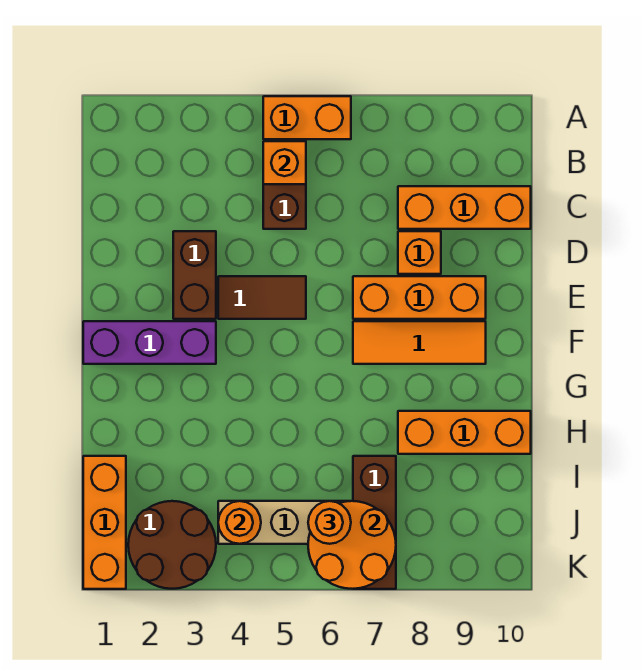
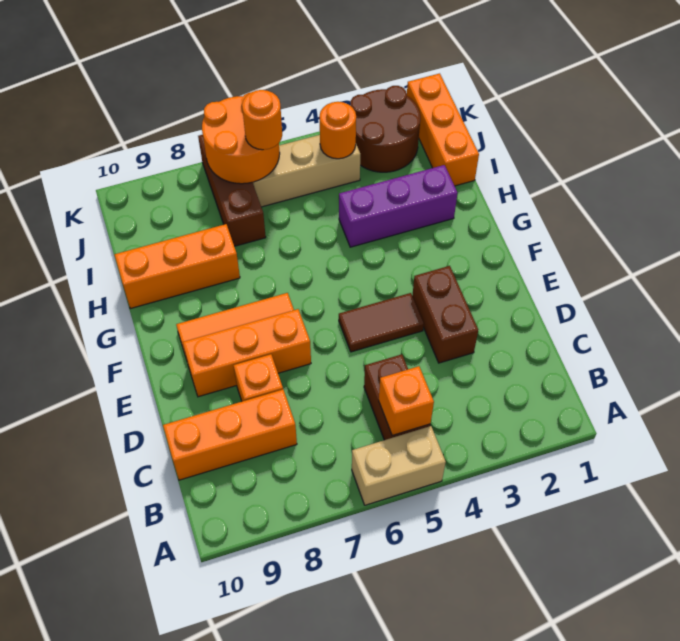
orange brick A5:A6 level 1 -> tan brick A5:A6 level 1
purple brick F1:F3 level 1 -> purple brick H2:H4 level 1

